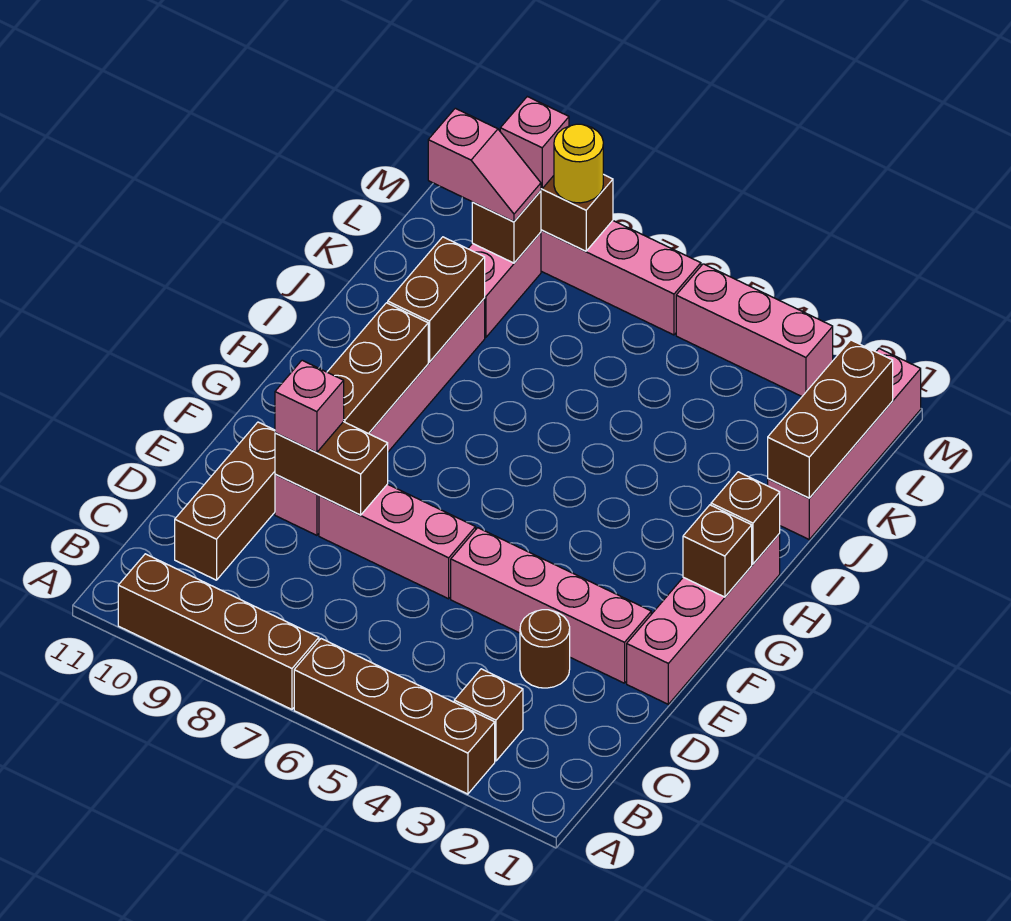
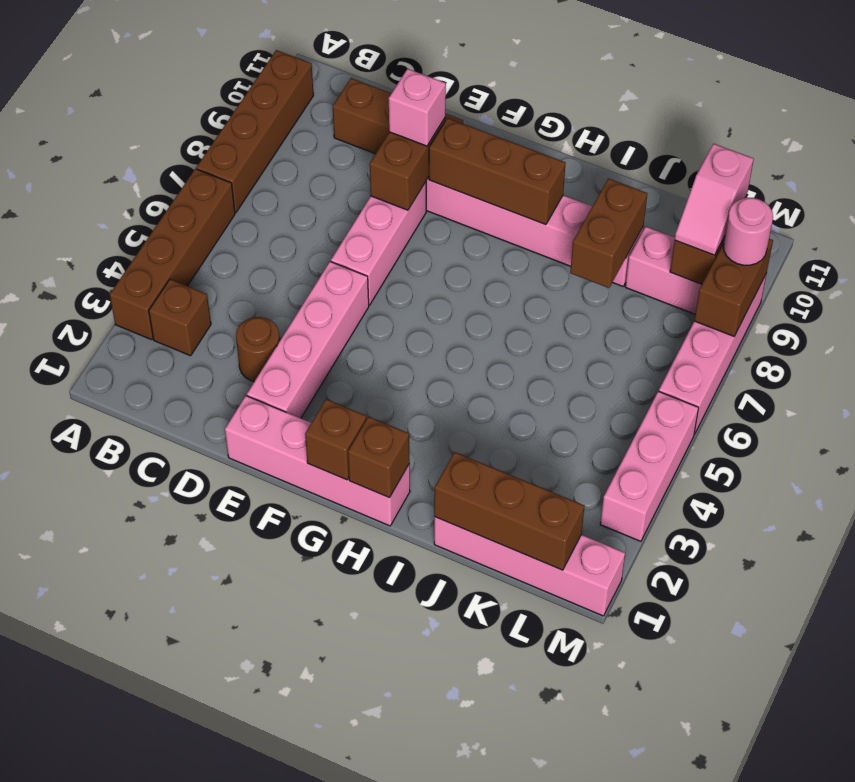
brown brick I9:J9 level 2 -> brown brick J8:J9 level 2
yellow round brick M8 level 3 -> none
pink brick M9 level 3 -> pink round brick M9 level 3

